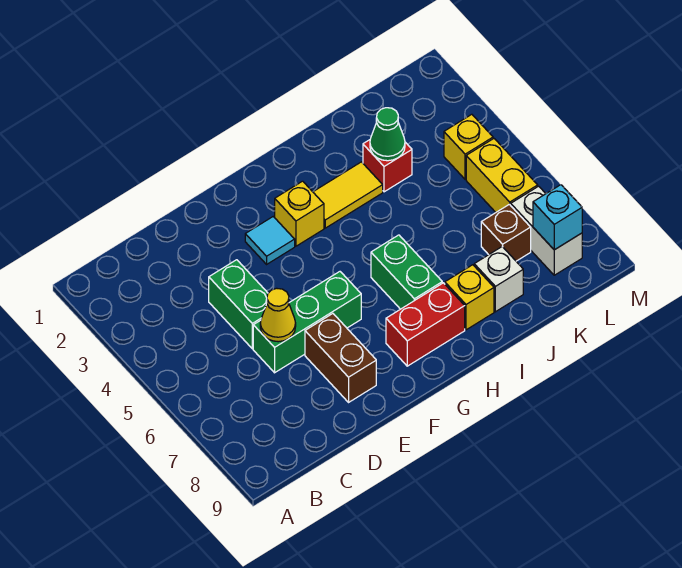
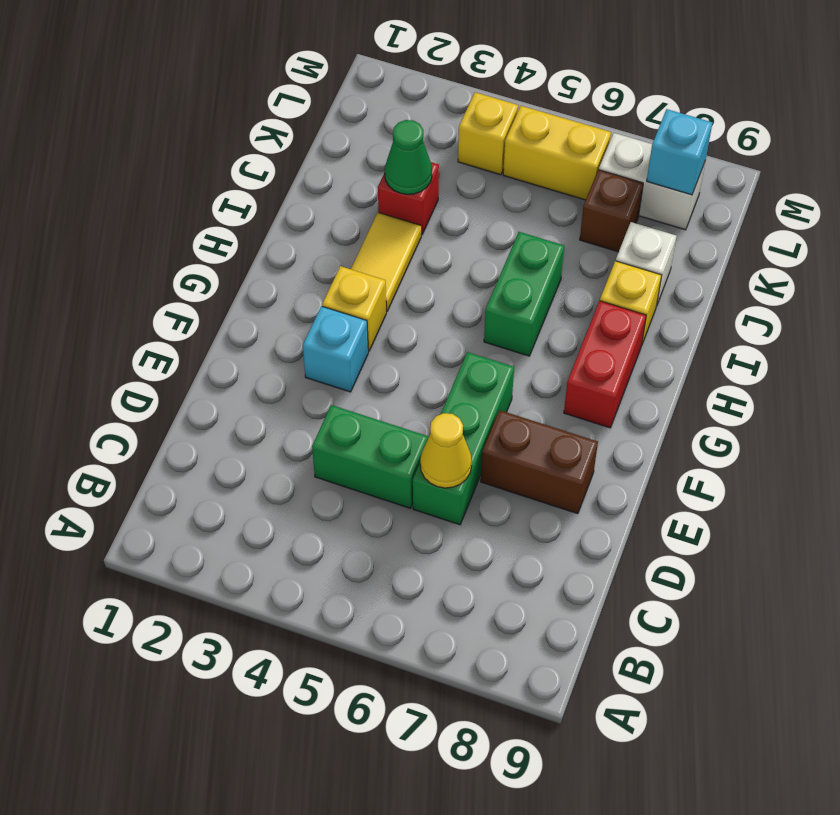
cyan tile F3 level 1 -> cyan brick F3 level 1
green brick H6:H7 level 1 -> green brick H6:I6 level 1

